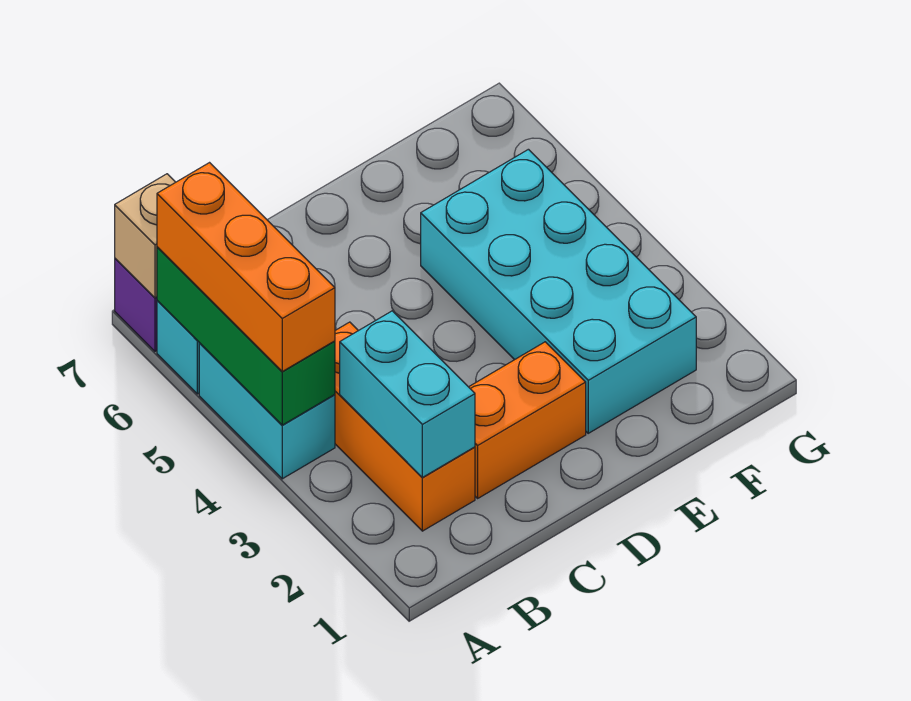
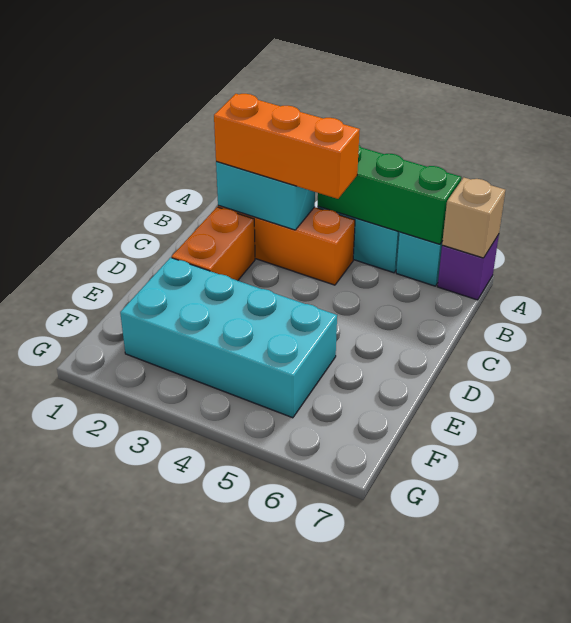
orange brick A4:A6 level 3 -> orange brick B2:B4 level 3

